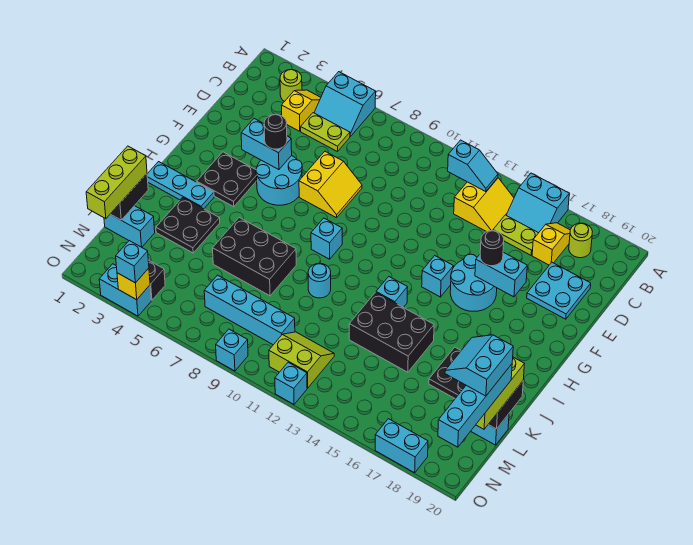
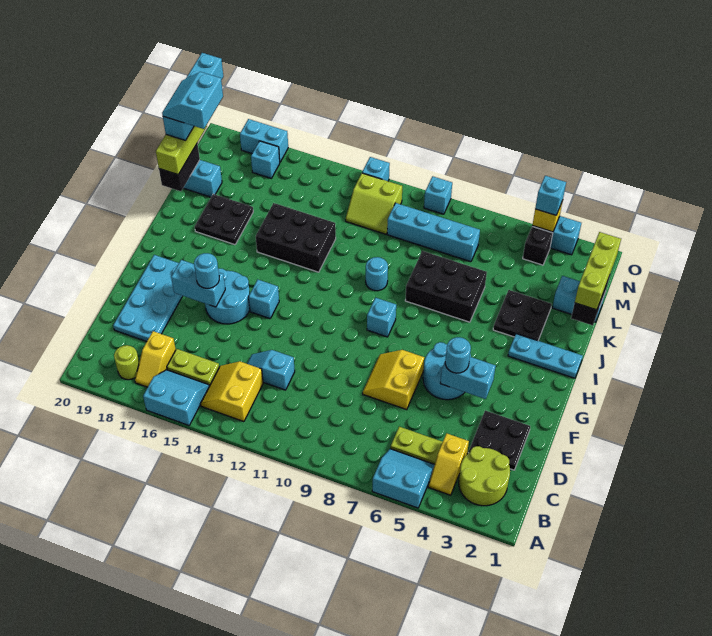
lime round brick B3 level 1 -> lime round brick B2:C3 level 1
cyan slope B12:B13 level 2 top 12 -> cyan slope D12:D13 level 1 top 12
cyan plate D18:E19 level 1 -> cyan plate D18:G19 level 1
black round brick F5 level 3 -> cyan round brick F5 level 3
black round brick F16 level 3 -> cyan round brick F16 level 3
black plate G3:H4 level 1 -> black plate D2:E3 level 1
cyan brick I13 level 1 -> cyan brick N17 level 1
cyan slope L19:M20 level 5 top 20 -> cyan slope L19:M20 level 5 top 19

